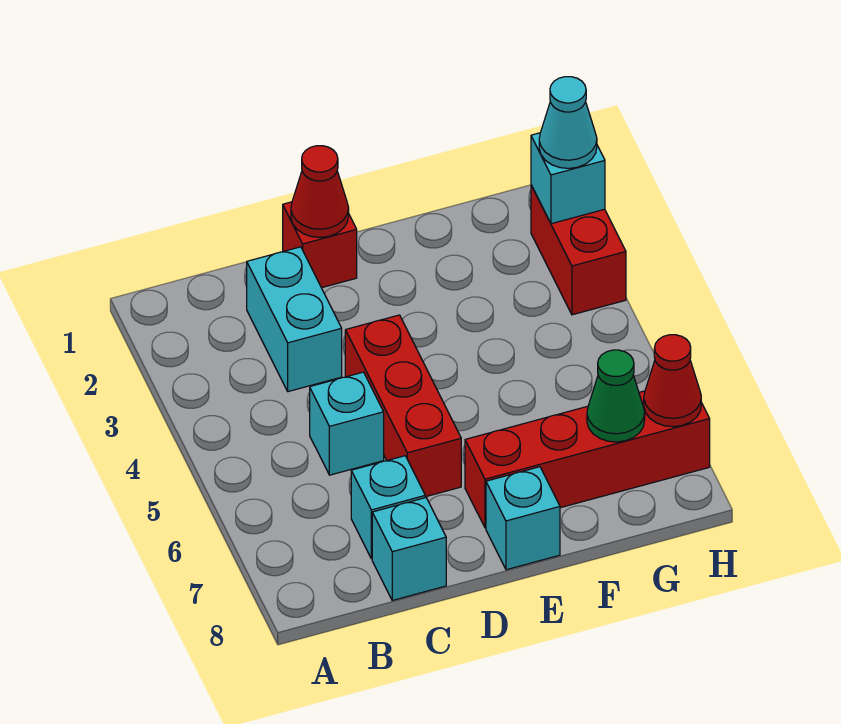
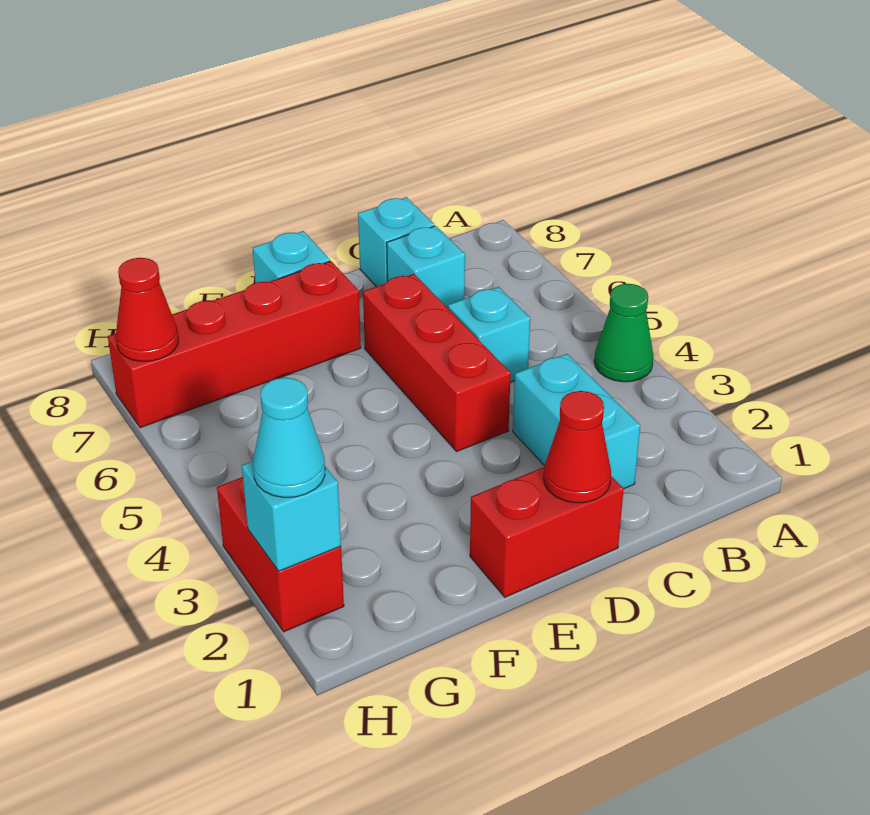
red brick D1 level 1 -> red brick D1:E1 level 1
green cone G7 level 2 -> green cone A4 level 1

